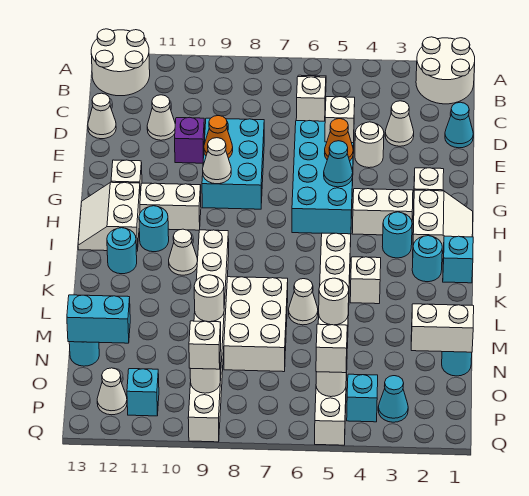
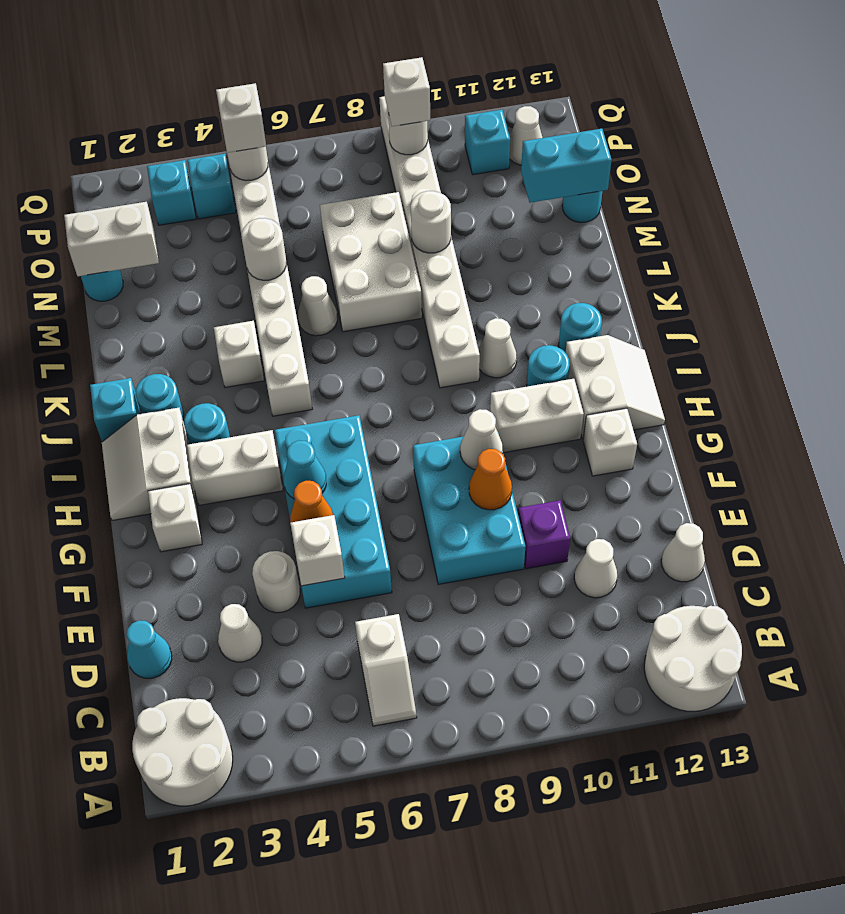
cyan cone P3 level 1 -> cyan brick P3 level 1

